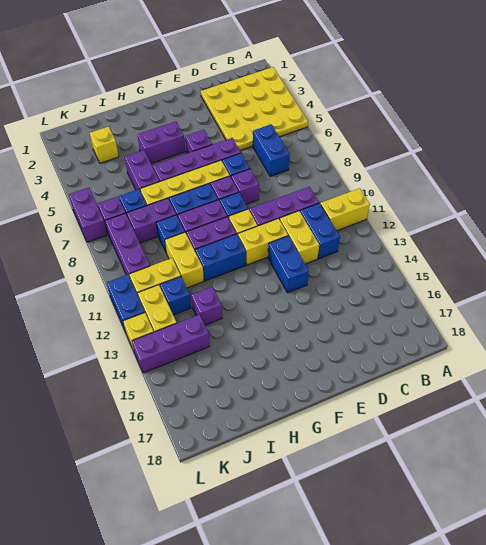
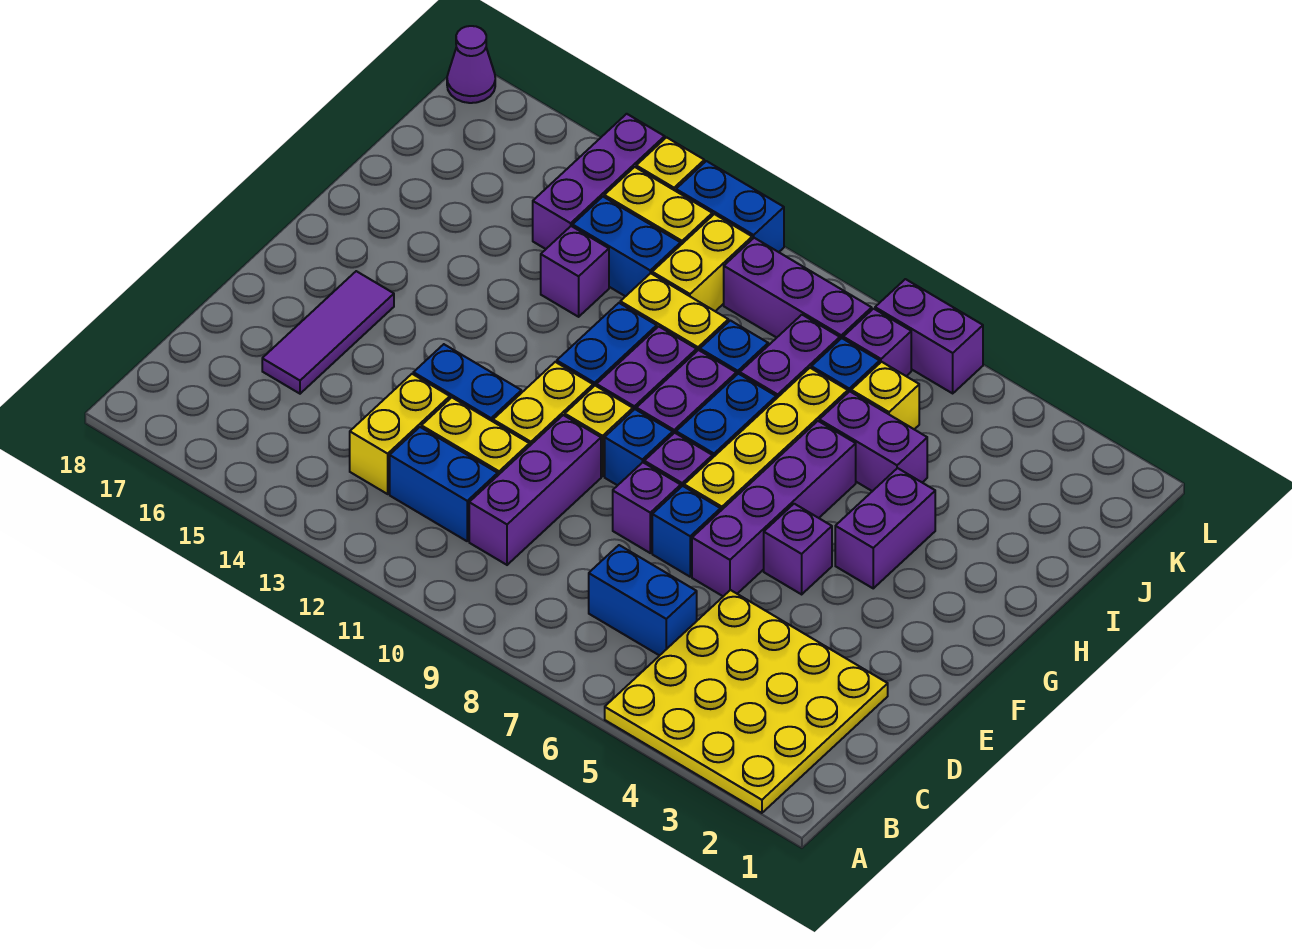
yellow brick A11:B11 level 1 -> yellow brick C13:D13 level 1
none -> purple tile D16:F16 level 1
yellow brick J3 level 1 -> yellow brick J6 level 1
blue brick J12 level 1 -> blue brick J12:J13 level 1
none -> purple cone L18 level 1

